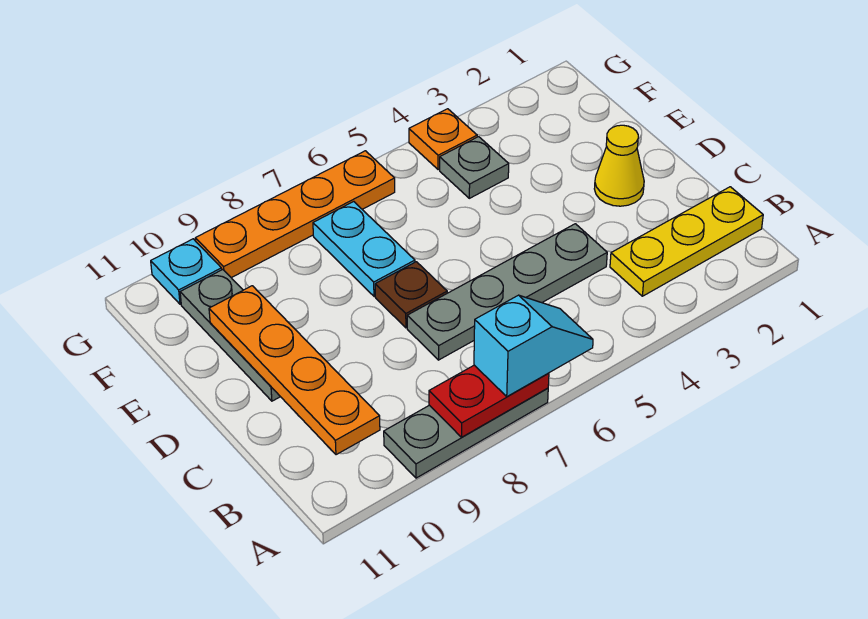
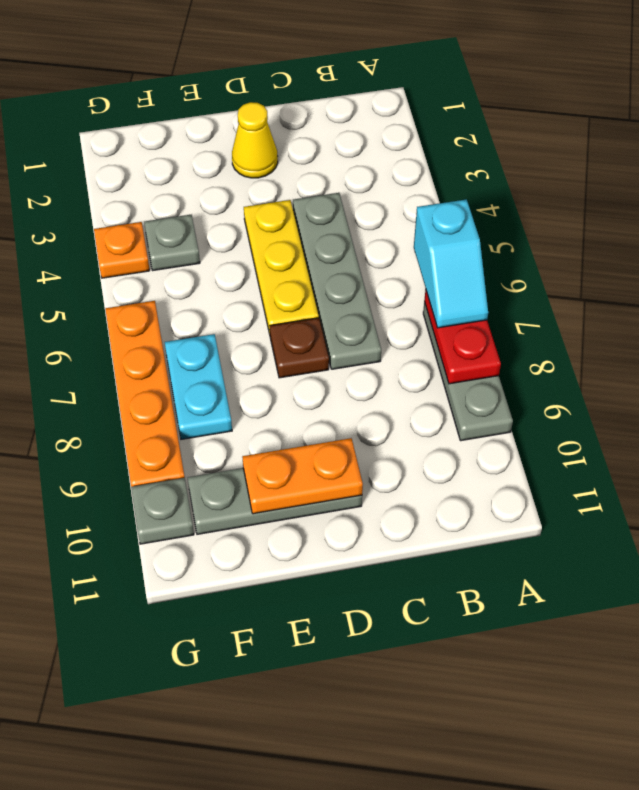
cyan slope A6:A7 level 3 top 7 -> cyan slope A6:A7 level 3 top 6
yellow plate B1:B3 level 1 -> yellow plate D4:D6 level 1
orange plate B10:E10 level 2 -> orange plate D10:E10 level 2
cyan plate E7:F7 level 1 -> cyan plate F7:F8 level 1
cyan plate G10 level 1 -> grey plate G10 level 1

